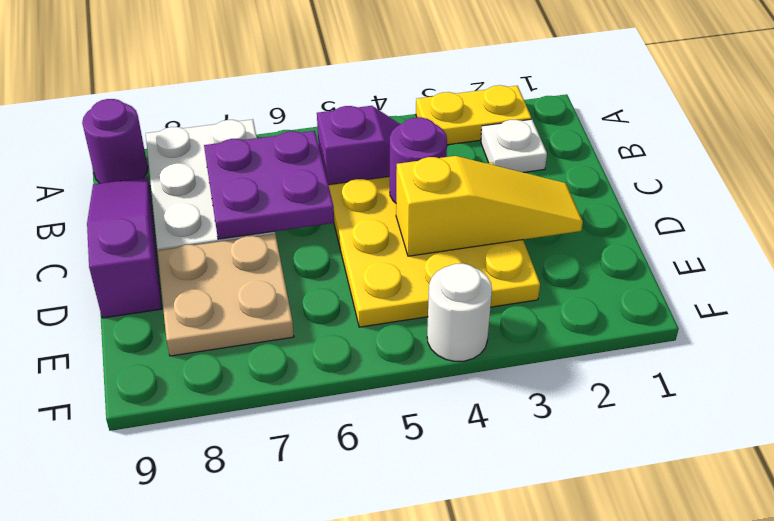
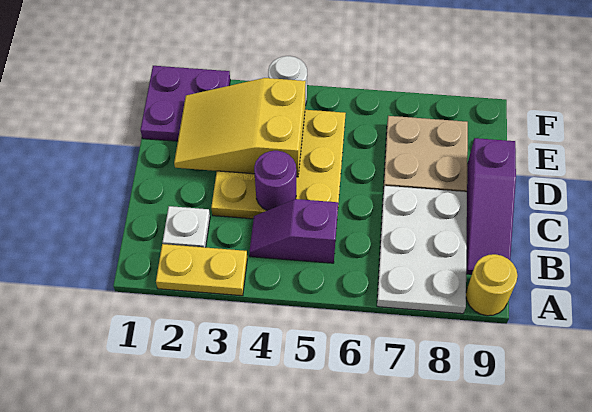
purple round brick A9 level 1 -> yellow round brick A9 level 1
purple plate B6:C7 level 2 -> purple plate E1:F2 level 1
yellow slope D2:D4 level 2 top 4 -> yellow slope D2:E4 level 2 top 4

